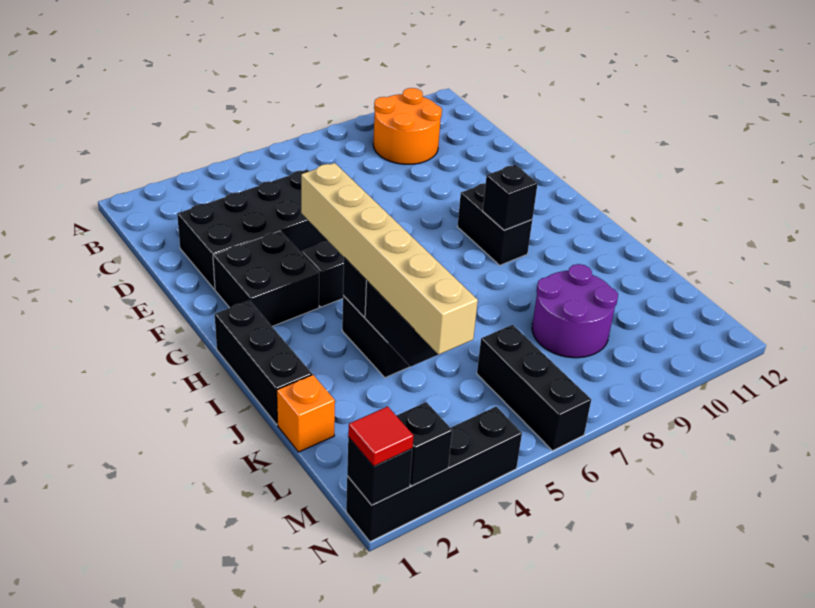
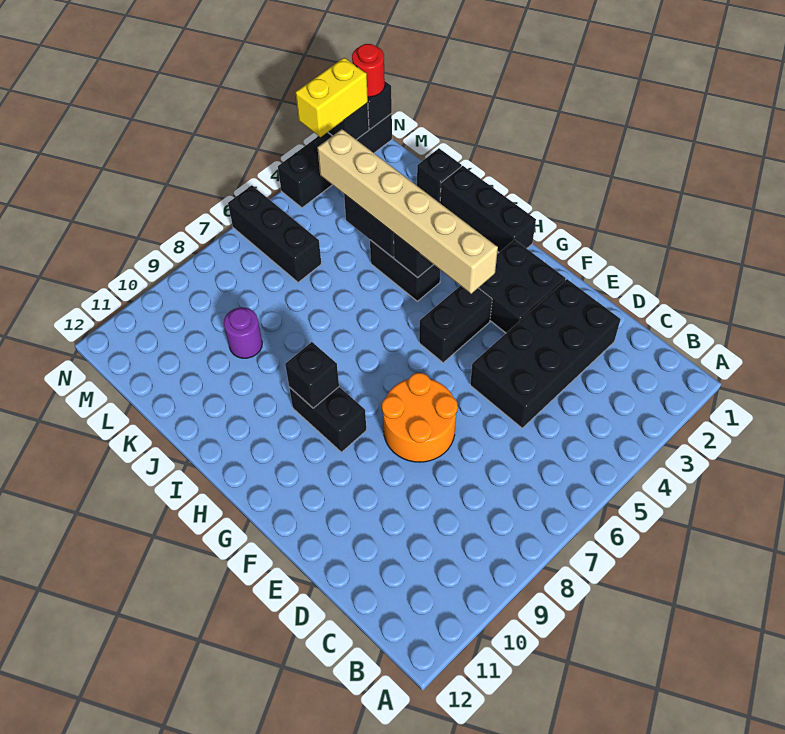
orange round brick B9:C10 level 1 -> orange round brick E7:F8 level 1
orange brick K1 level 1 -> black brick K1 level 1
purple round brick K8:L9 level 1 -> purple round brick K9 level 1
red tile N1 level 3 -> red round brick N1 level 3
none -> yellow brick N2:N3 level 3

